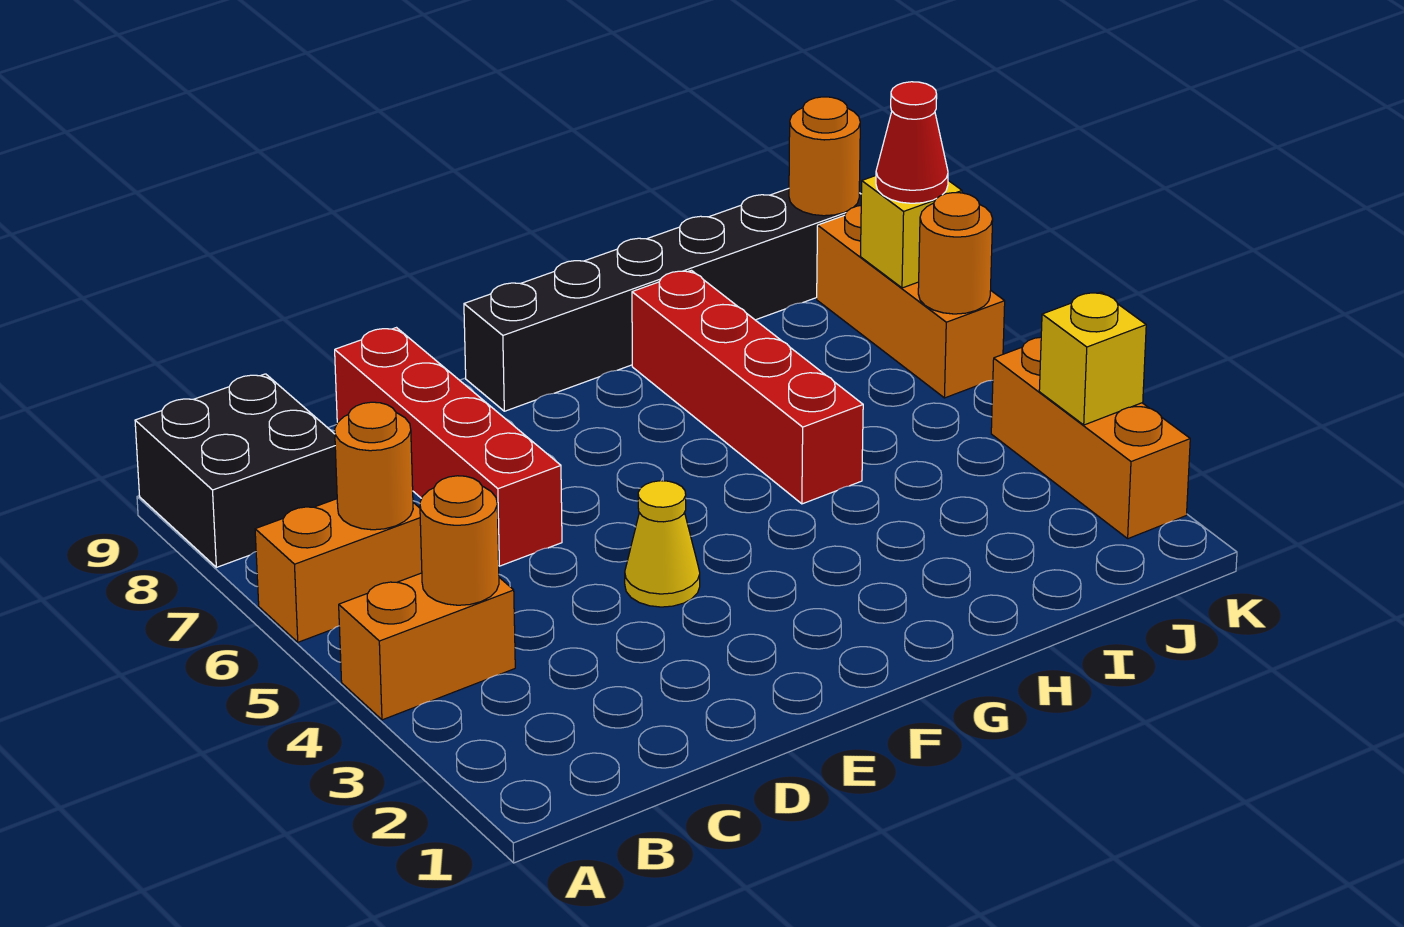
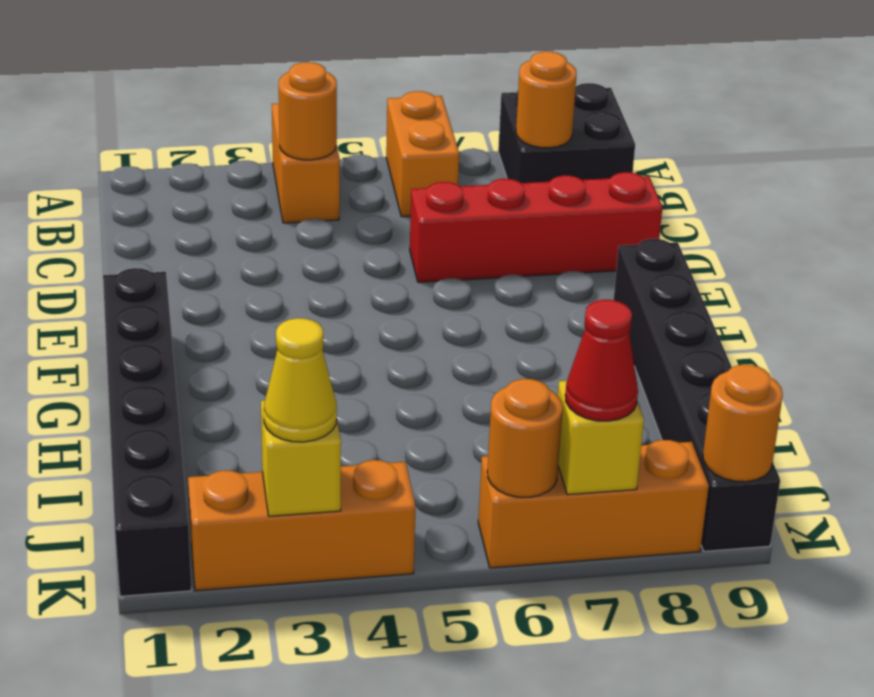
orange round brick B6 level 2 -> orange round brick B8 level 2
yellow cone E4 level 1 -> yellow cone K3 level 3
none -> black brick F1:K1 level 1
red brick H5:H8 level 1 -> none

